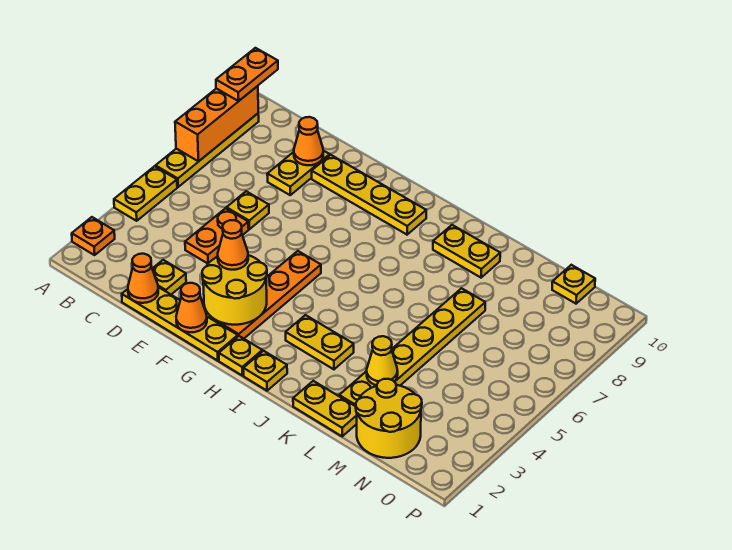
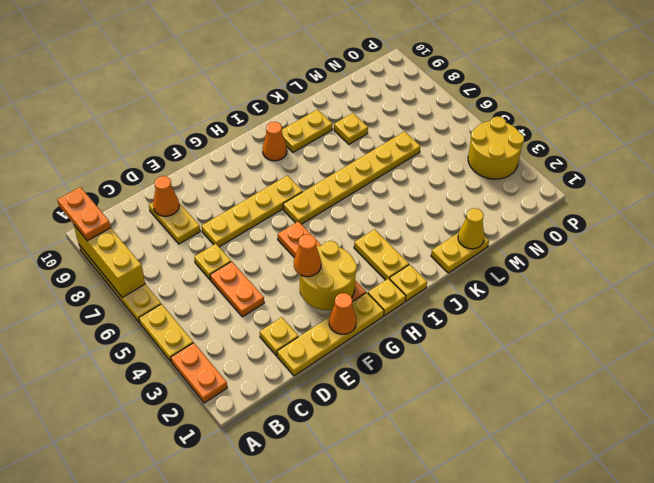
orange plate A2 level 1 -> orange plate A2:A3 level 1
orange brick A7:A9 level 2 -> yellow brick A7:A9 level 2
orange cone D1 level 2 -> orange cone I9 level 1
yellow plate E9:H9 level 1 -> yellow plate E7:H7 level 1
yellow plate I3:J3 level 1 -> yellow plate I2:I3 level 1
yellow plate L2:L7 level 1 -> yellow plate H6:M6 level 1
yellow cone L3 level 2 -> yellow cone L1 level 2
yellow round brick M1:N2 level 1 -> yellow round brick O3:P4 level 1
yellow plate N10 level 1 -> yellow plate L8 level 1

